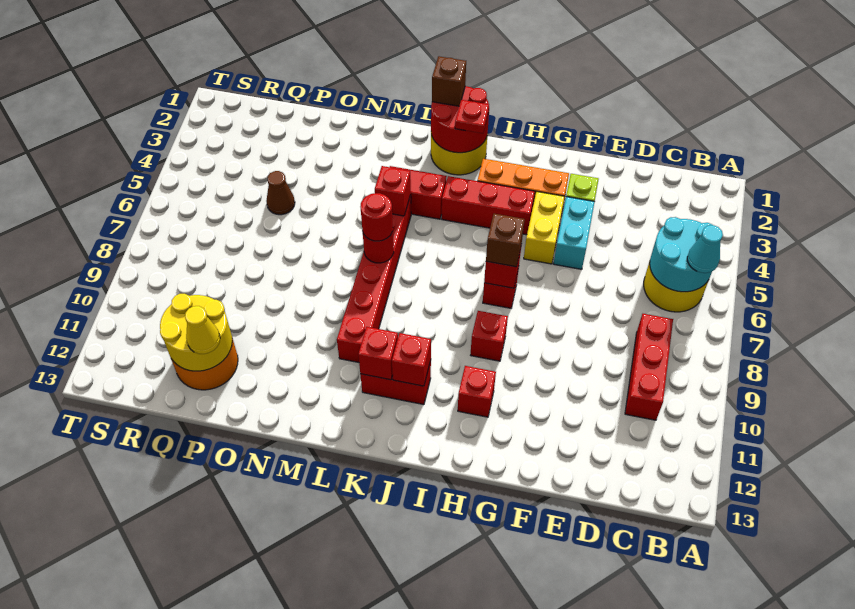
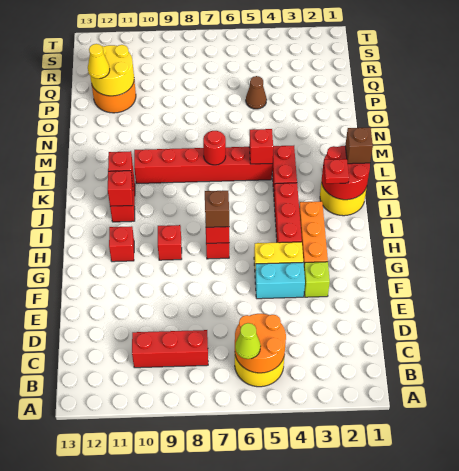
cyan round brick B5:C6 level 2 -> orange round brick B5:C6 level 2
cyan cone B6 level 3 -> lime cone B6 level 3
red round brick L7 level 3 -> none

